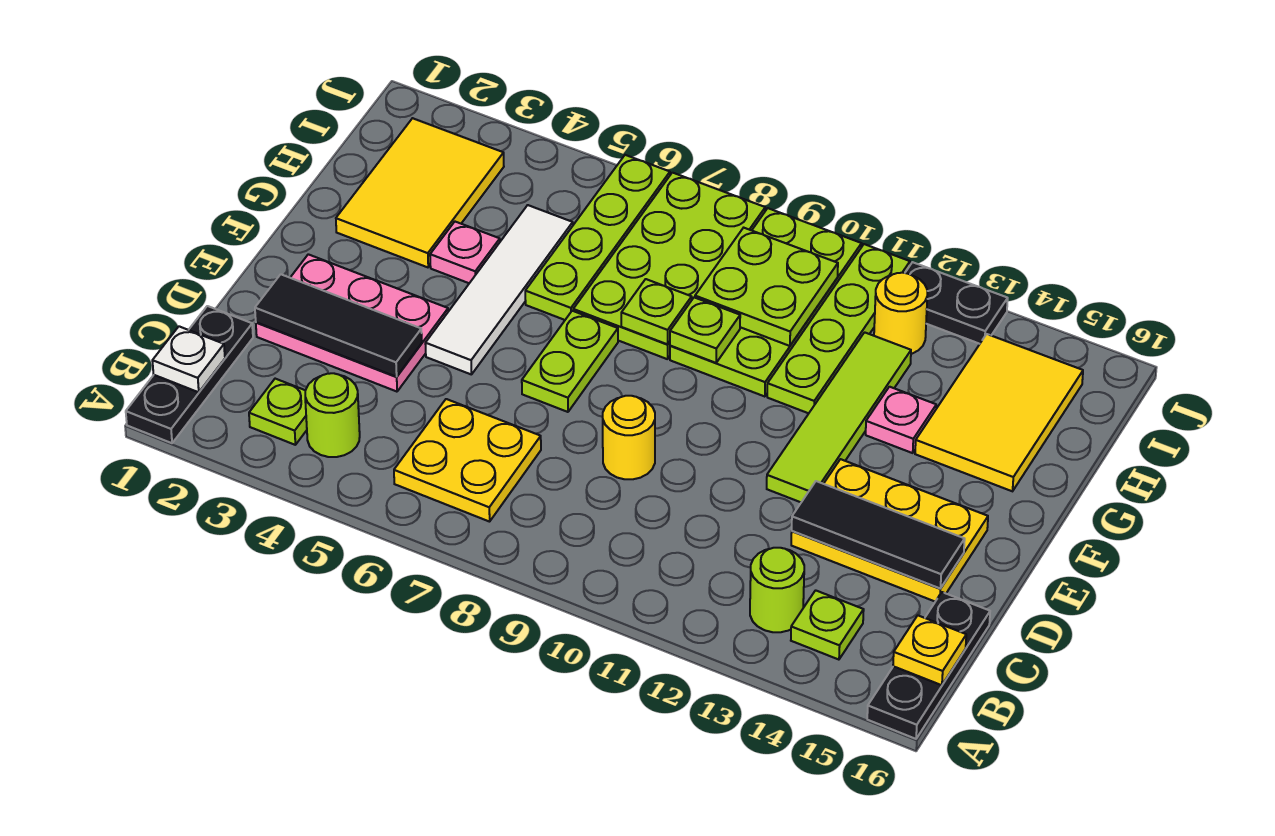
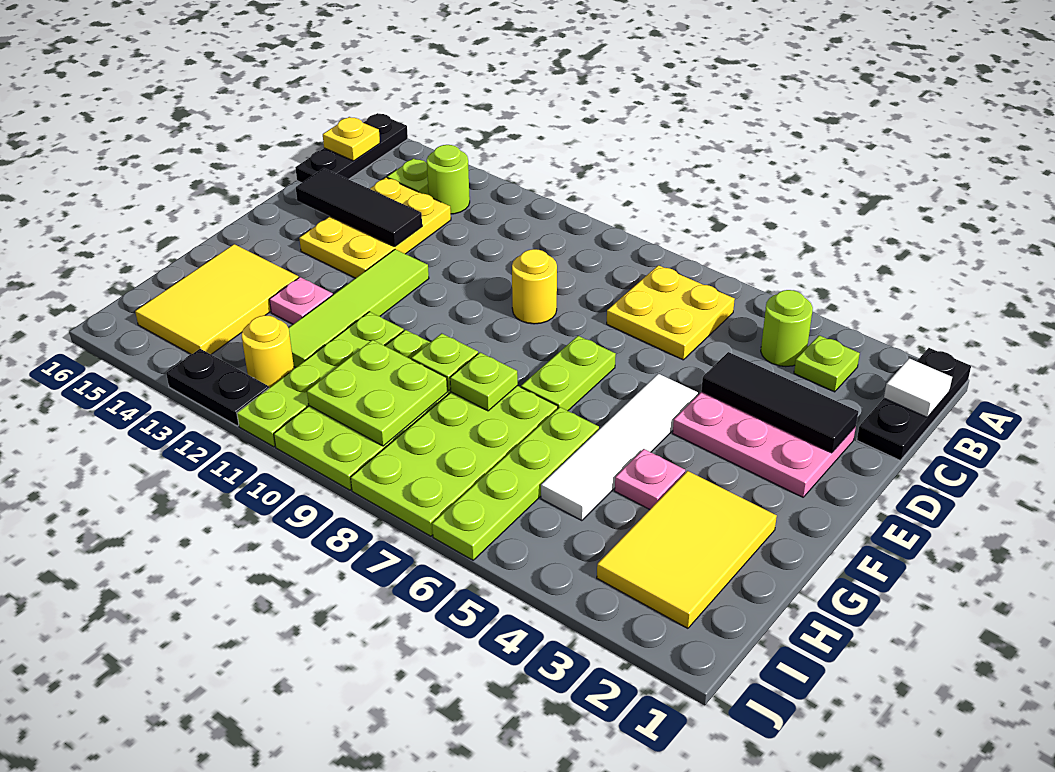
white plate B1 level 2 -> white tile B1 level 2
yellow plate D13:E15 level 1 -> yellow plate C13:E14 level 1

